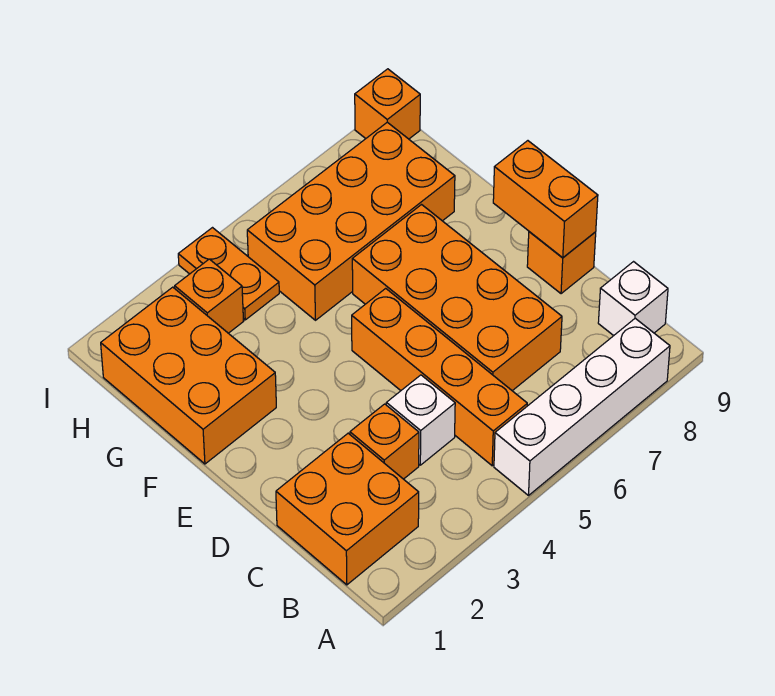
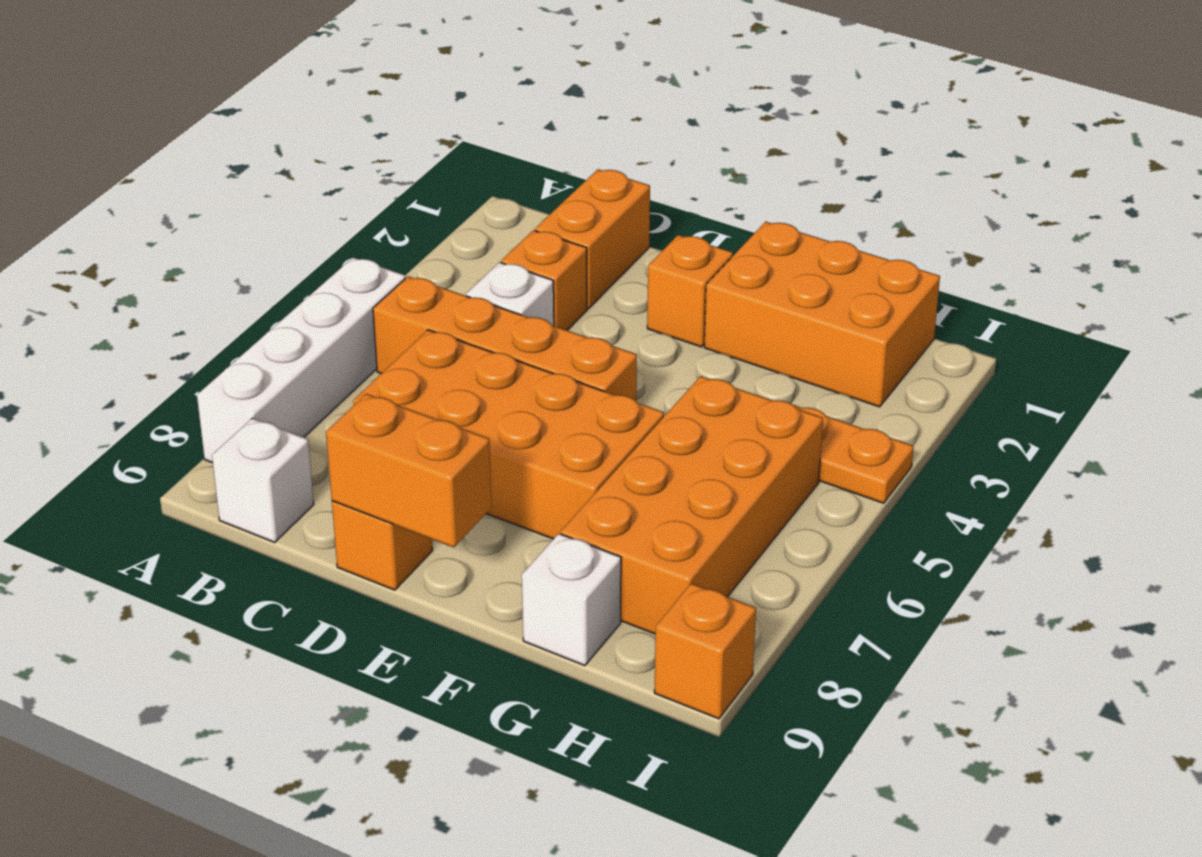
orange brick B1:C2 level 1 -> orange brick C1:C2 level 1
none -> white brick G9 level 1
orange brick H3 level 1 -> orange brick E2 level 1

